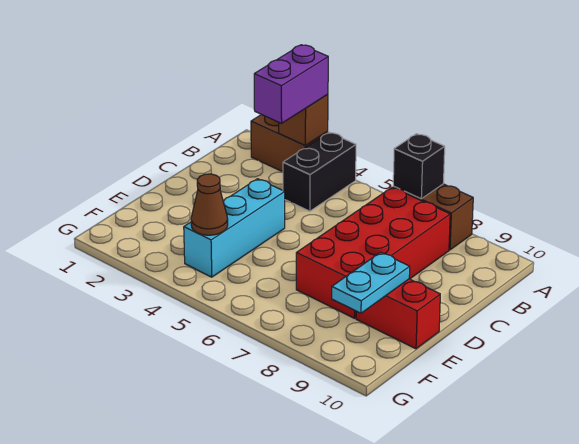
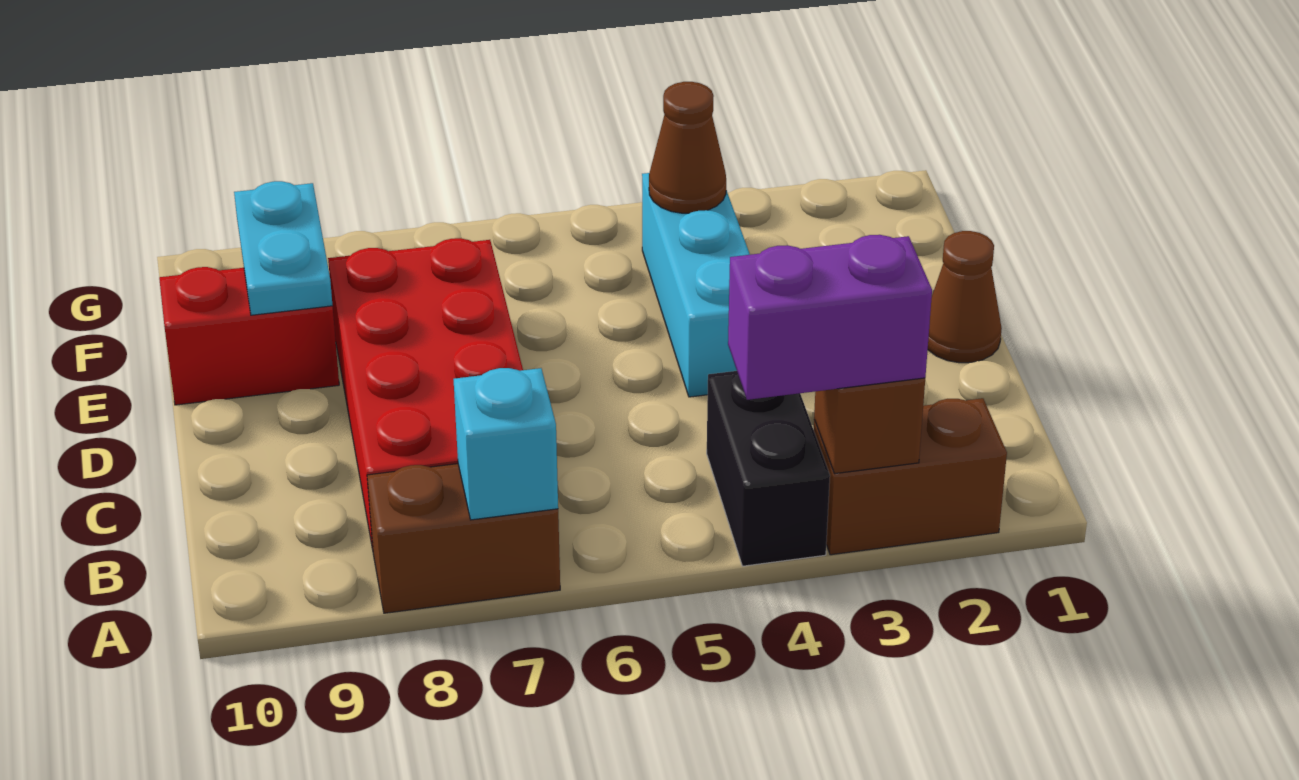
purple brick A3:B3 level 3 -> purple brick A3:A4 level 3
black brick A7 level 2 -> cyan brick A7 level 2
none -> brown cone D1 level 1

